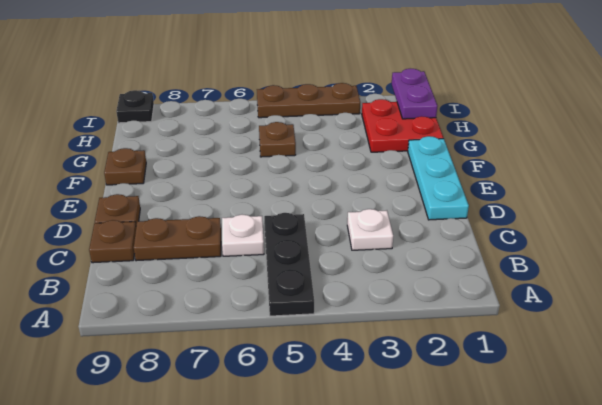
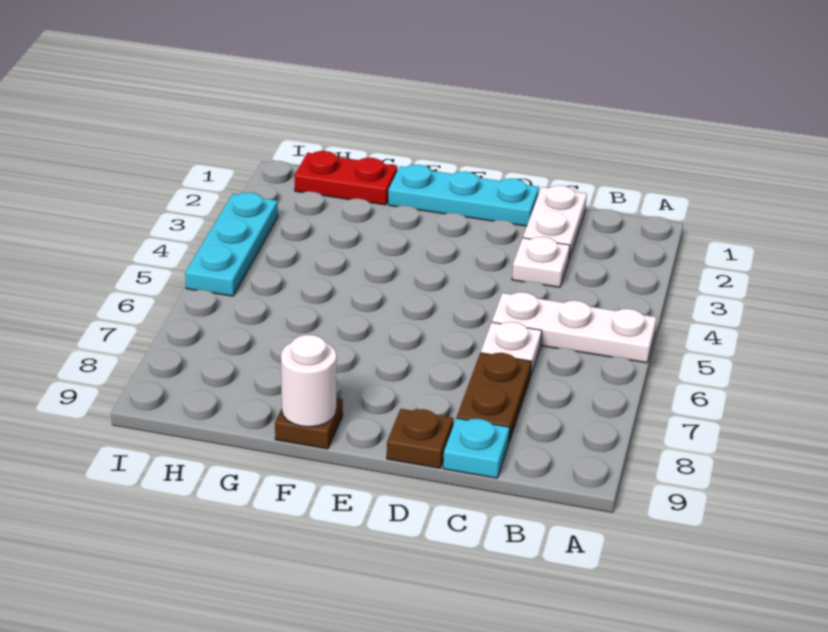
black plate A5:C5 level 1 -> white plate A5:C5 level 1
none -> white plate C1:C2 level 1
brown plate C9 level 1 -> cyan plate C9 level 1
none -> white round brick F9 level 2
red plate G1:H2 level 1 -> red plate G1:H1 level 1
brown plate G5 level 1 -> none
purple plate H1:I1 level 2 -> none
brown plate I3:I5 level 1 -> cyan plate I3:I5 level 1
black plate I9 level 1 -> none

